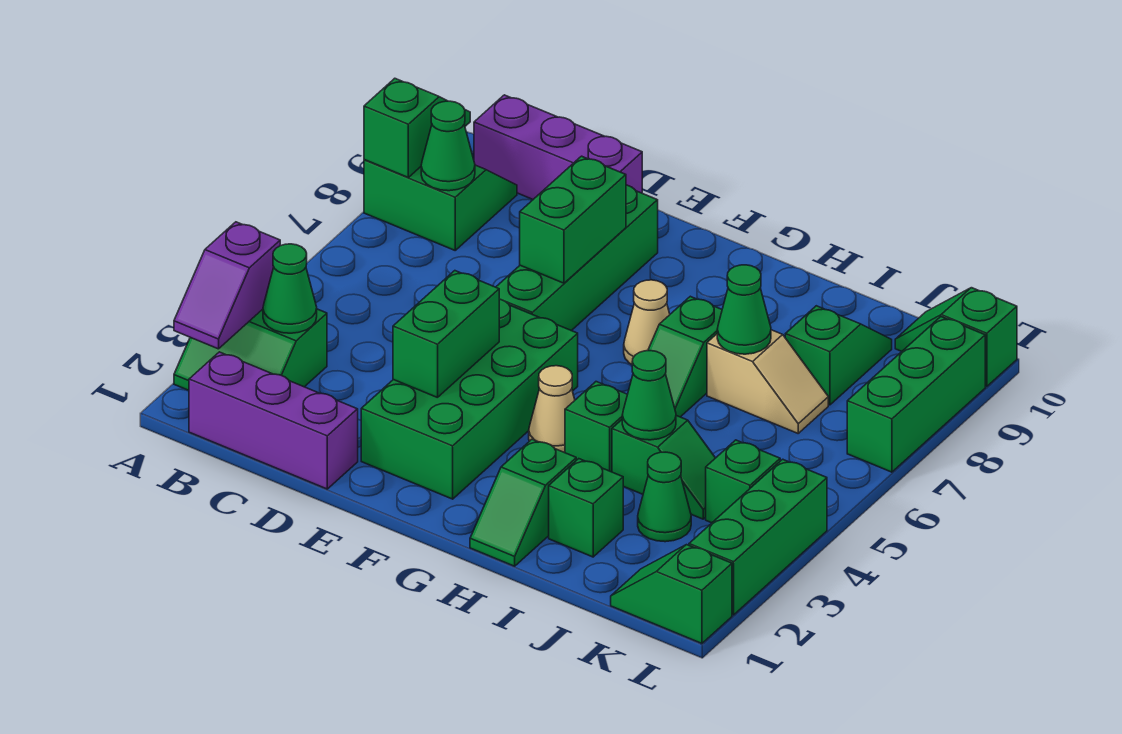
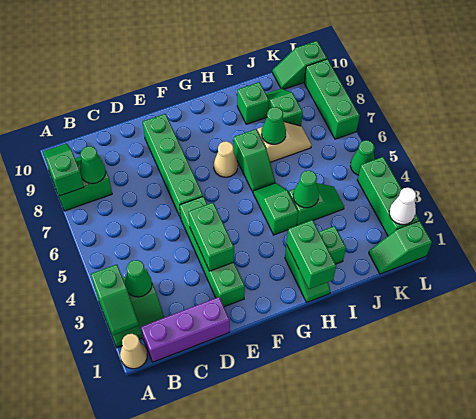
purple slope A2:A3 level 2 top 3 -> green slope A2:A3 level 2 top 3
purple brick B10:D10 level 1 -> none
green brick E2:F5 level 1 -> green brick E2:E5 level 1
green brick E7:E8 level 2 -> green brick H1:H2 level 2
tan cone G4 level 1 -> tan cone A1 level 1
green cone J3 level 1 -> green cone L5 level 1
green brick K4 level 1 -> green brick I9 level 1
none -> white cone L2 level 2

